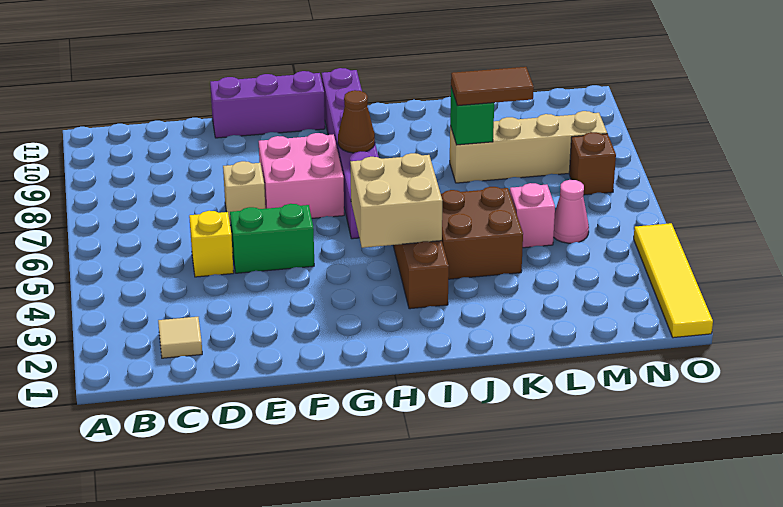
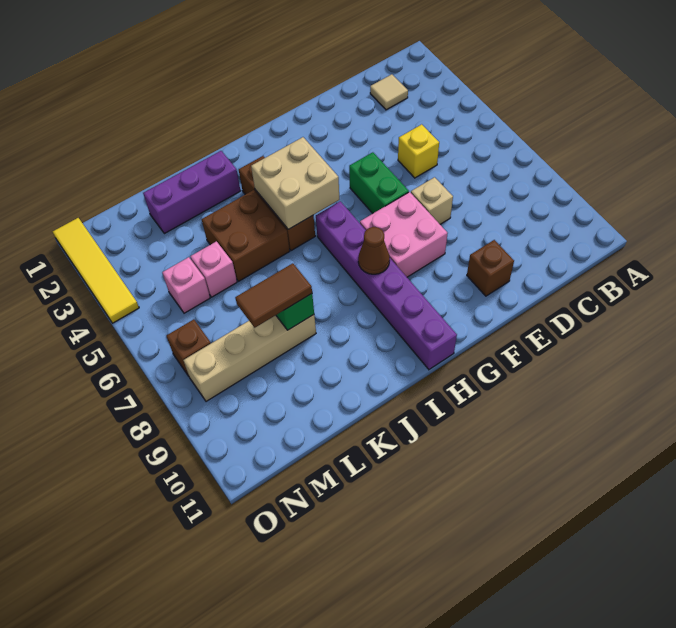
green brick E5:F5 level 1 -> green brick F5:F6 level 1
none -> brown brick E10 level 1
purple brick E11:G11 level 1 -> purple brick J2:L2 level 1
pink cone M5 level 1 -> pink brick M5 level 1

